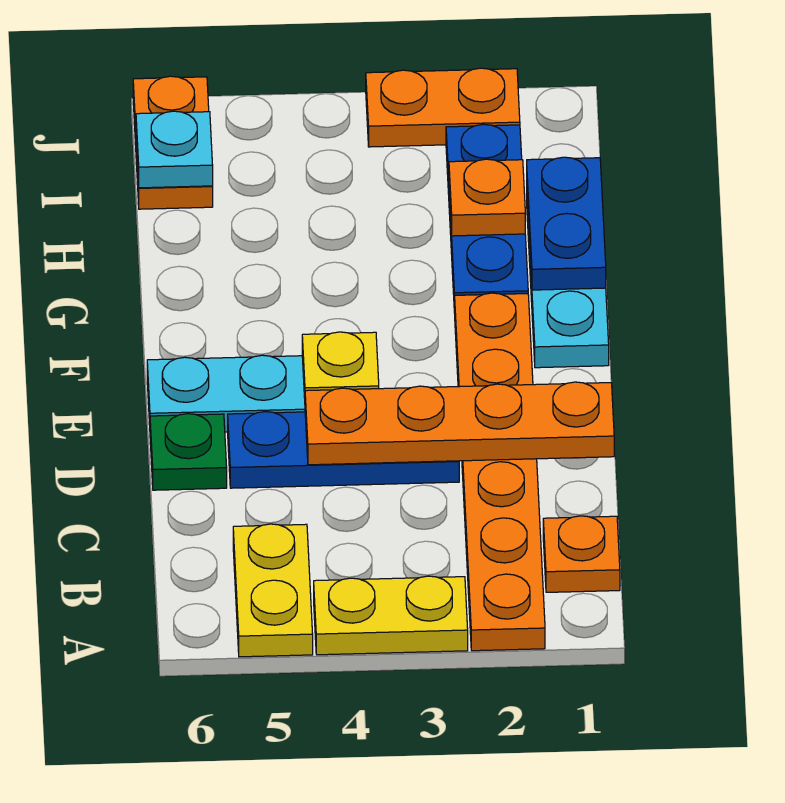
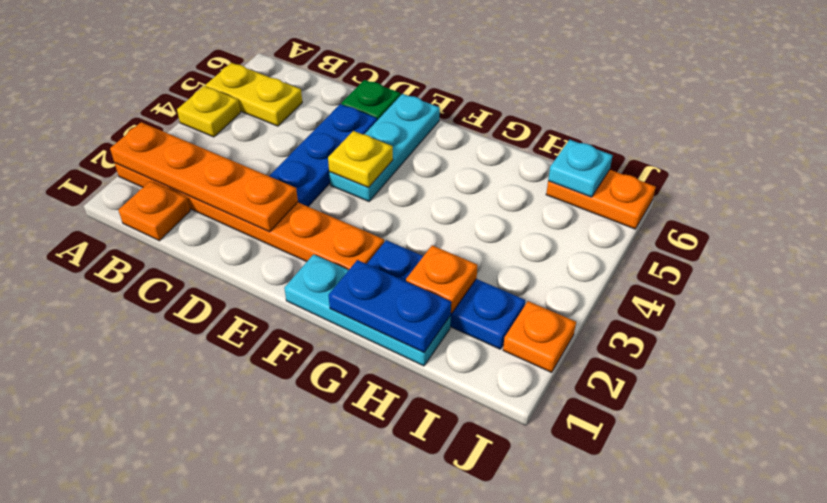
yellow plate A3:A4 level 1 -> yellow plate A4 level 1
orange plate D1:D4 level 2 -> orange plate A2:D2 level 2
orange plate J2:J3 level 1 -> orange plate J2 level 1

